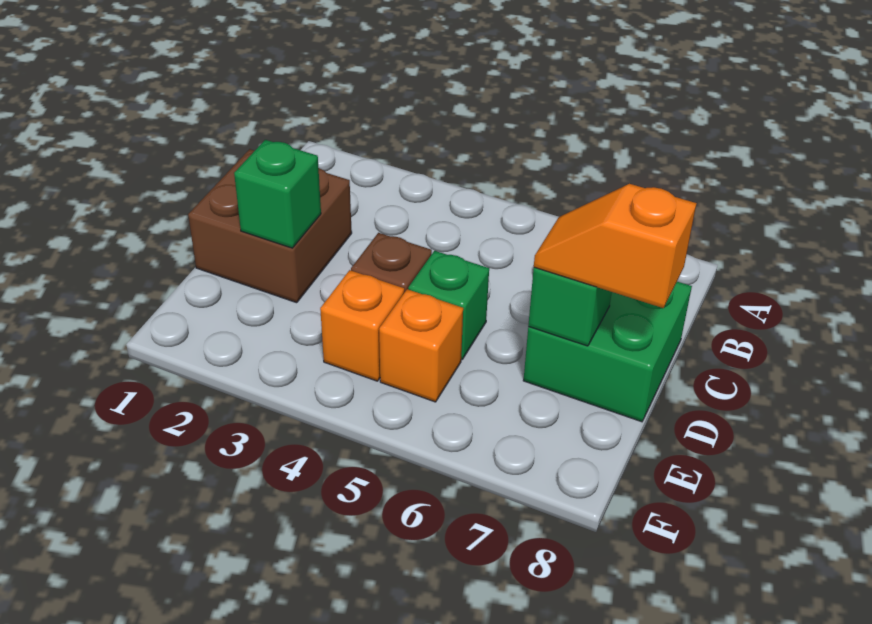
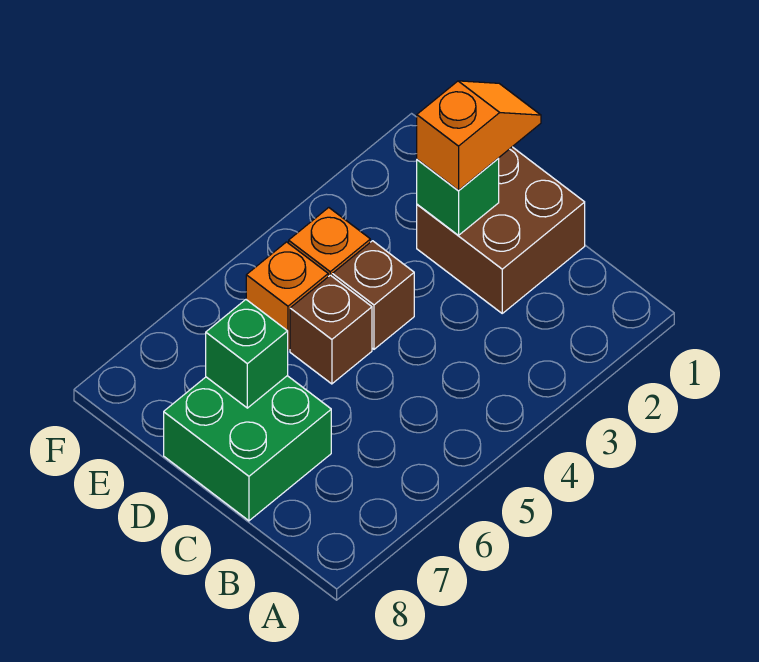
green brick D5 level 1 -> brown brick D5 level 1
orange slope D7:D8 level 3 top 8 -> orange slope D1:D2 level 3 top 2

